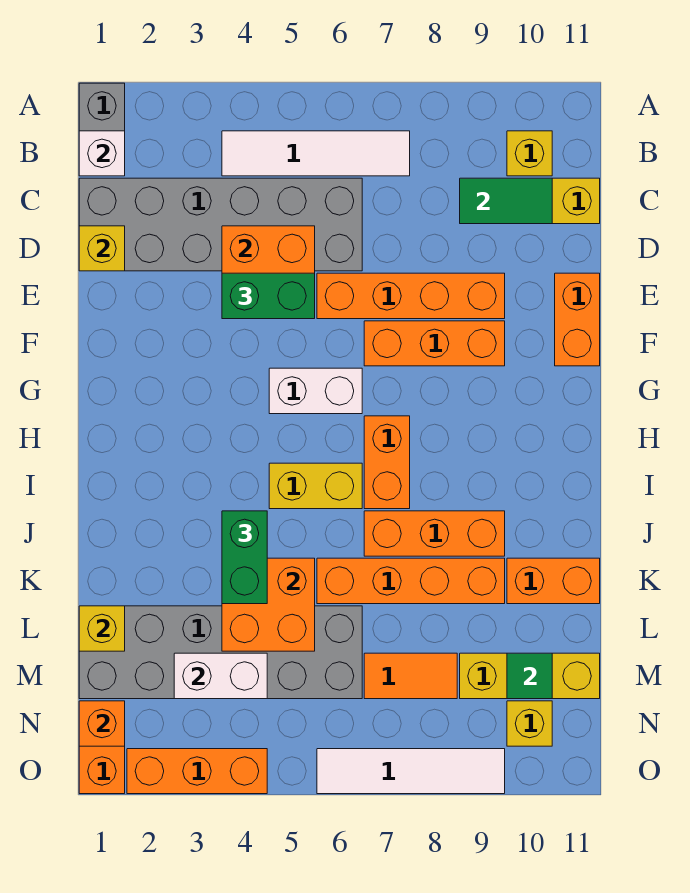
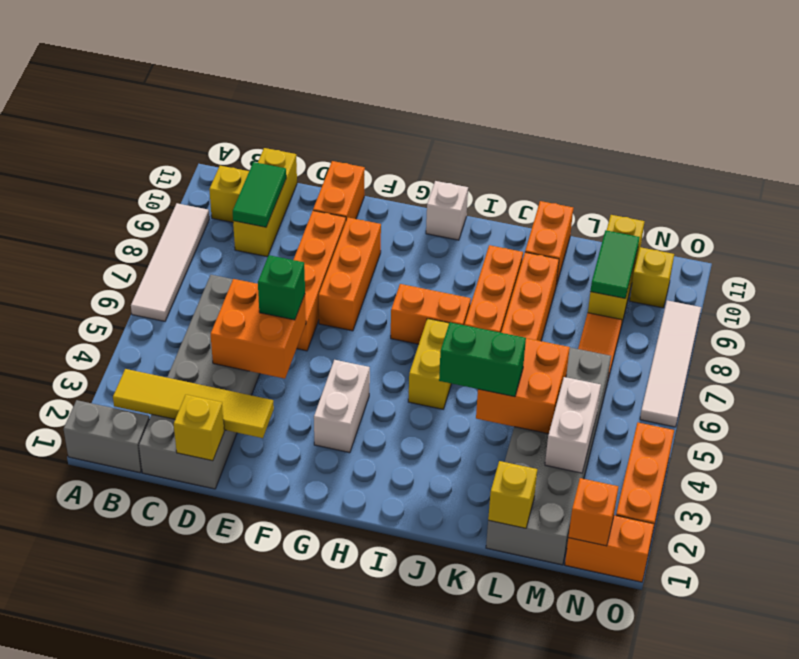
white brick B1 level 2 -> white brick H11 level 1
none -> yellow tile B2:E2 level 2
white tile B4:B7 level 1 -> white tile A6:A9 level 1
green brick E4:E5 level 3 -> green brick E5 level 3
orange brick E11:F11 level 1 -> orange brick E10:E11 level 1
white brick G5:G6 level 1 -> white brick G3:G4 level 1
green tile M10 level 2 -> green tile M9:M10 level 2

